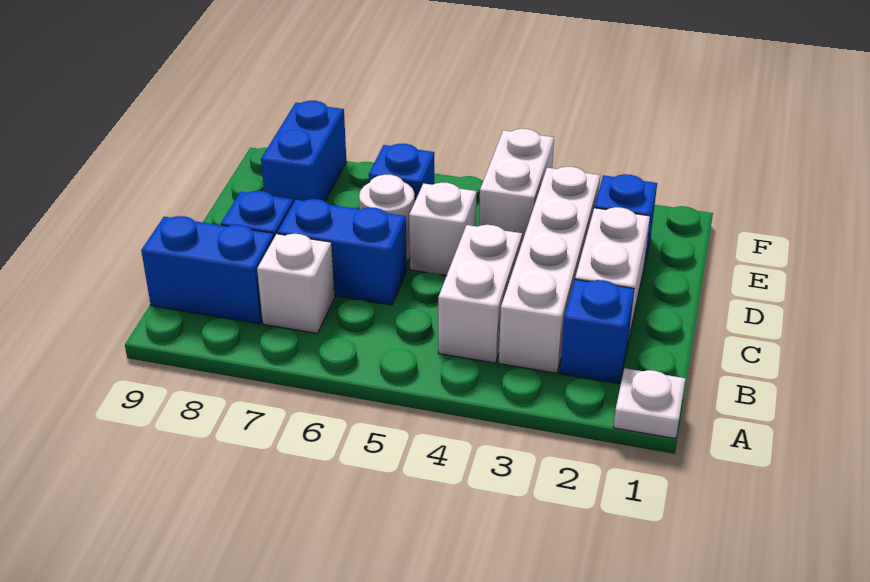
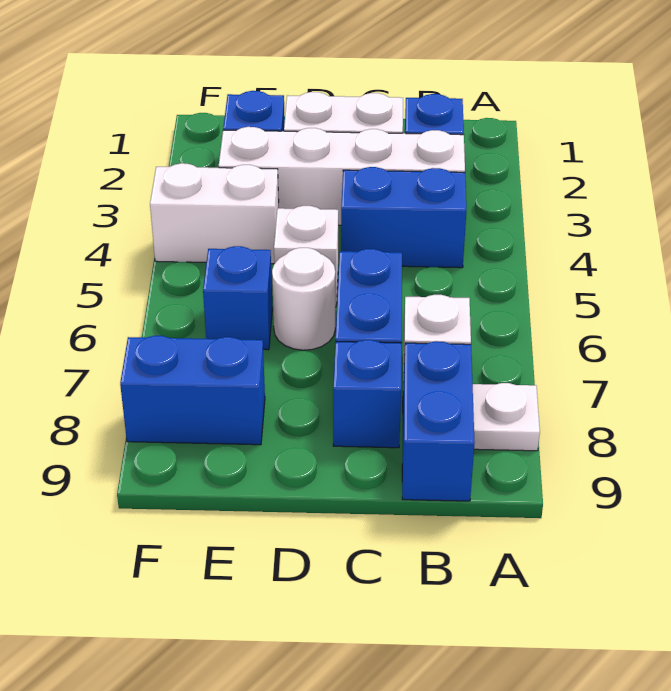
white plate A1 level 1 -> white plate A8 level 1
white brick B4:C4 level 1 -> blue brick B4:C4 level 1

